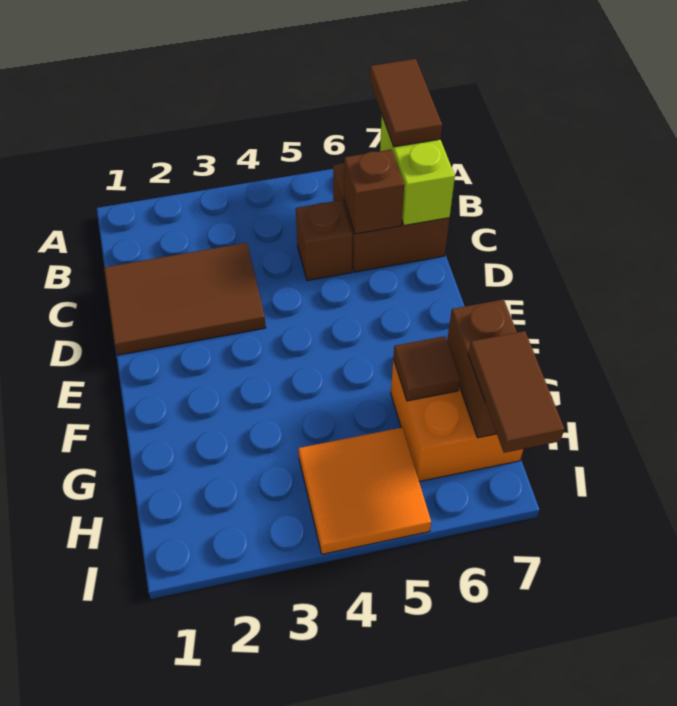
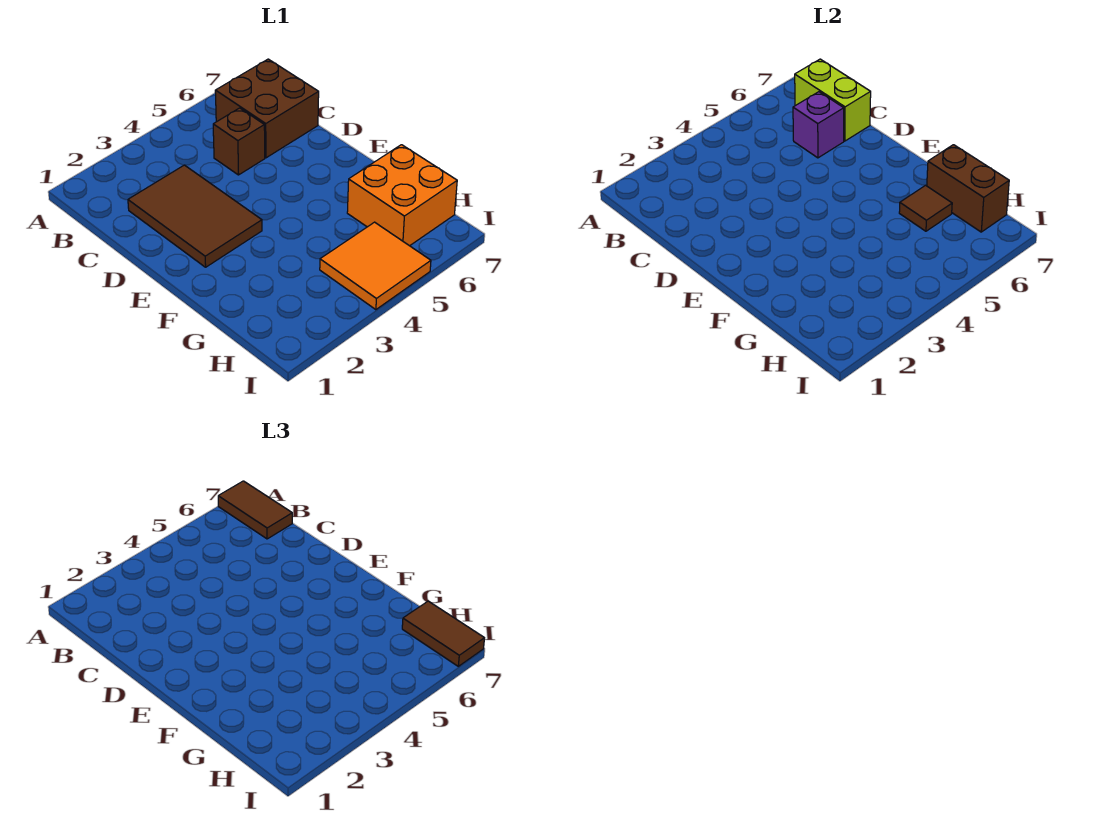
brown tile C1:D3 level 1 -> brown tile C2:E3 level 1
brown brick C6 level 2 -> purple brick C6 level 2

